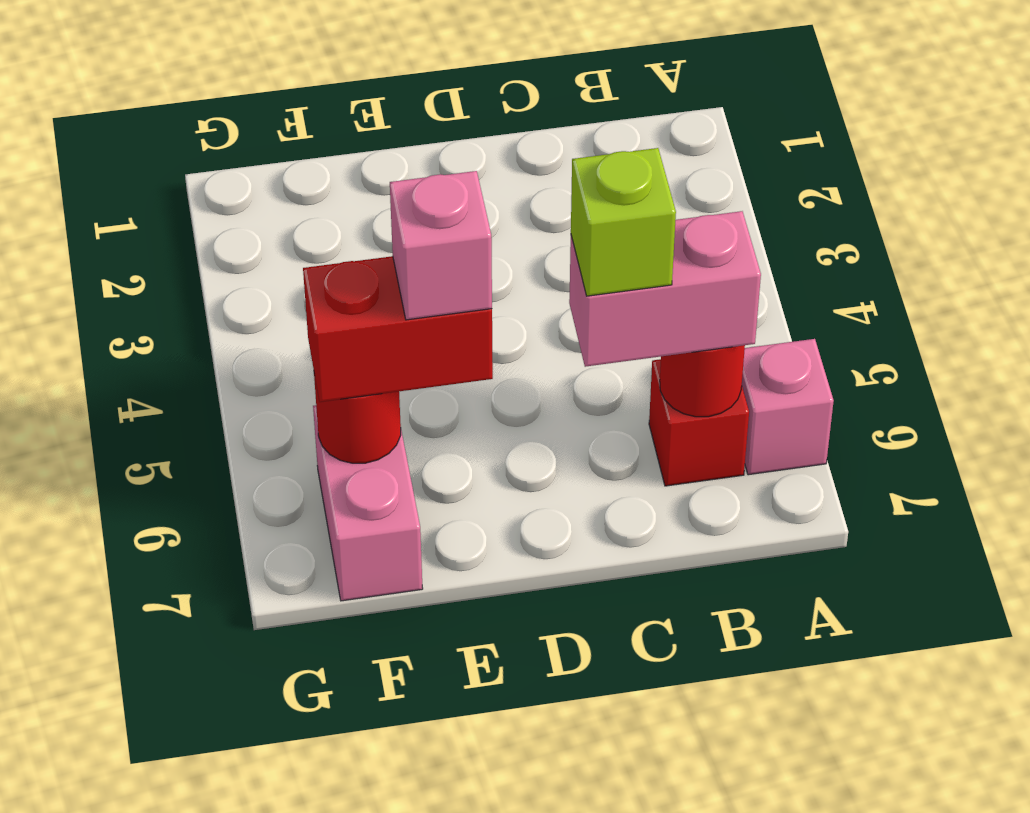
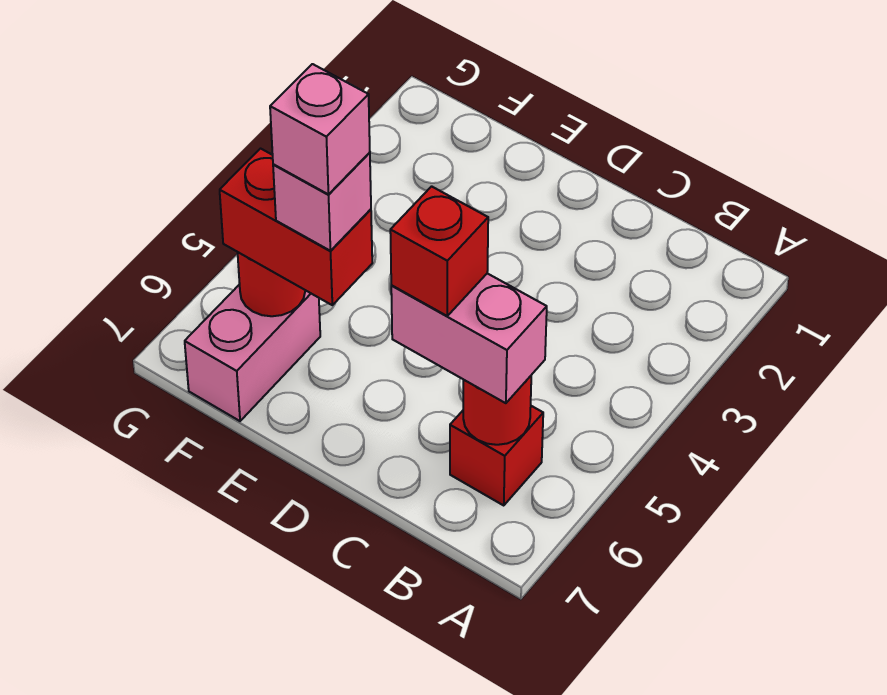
pink brick A6 level 1 -> pink brick E6 level 5
lime brick C6 level 4 -> red brick C6 level 4

